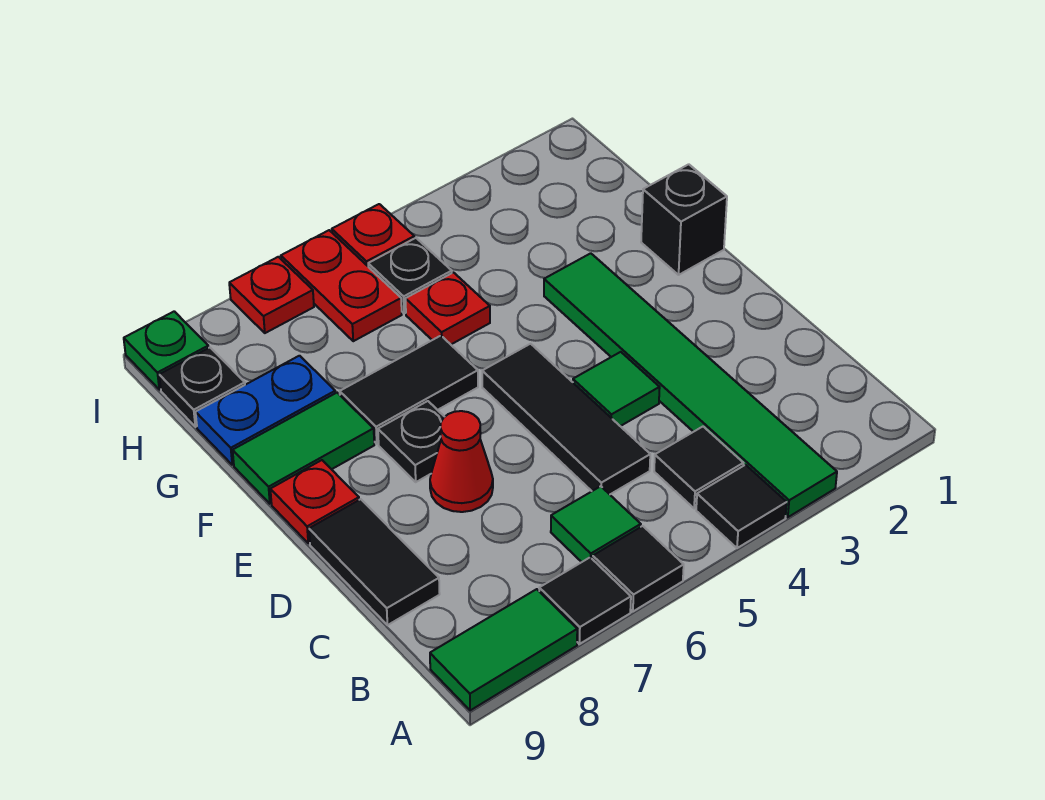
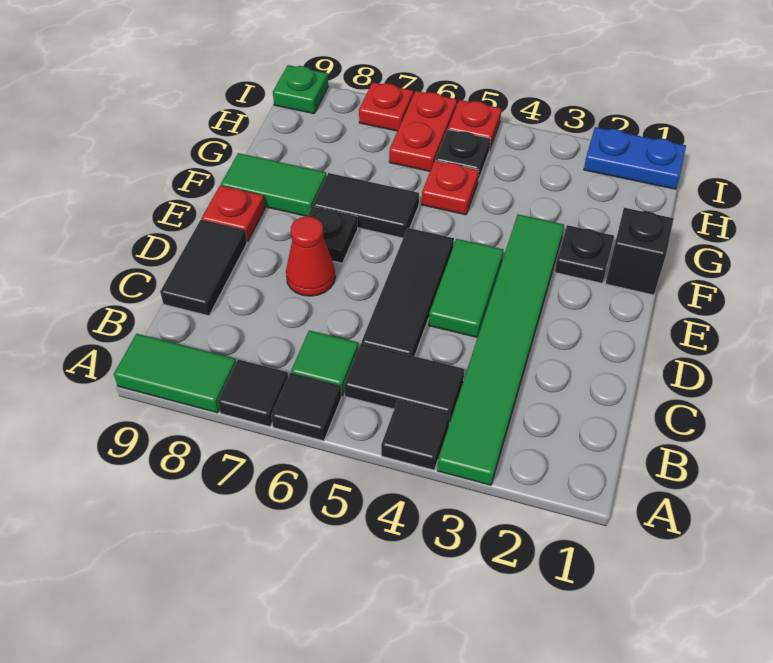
black tile B4 level 1 -> black tile B4:B5 level 1
green tile D4 level 1 -> green tile D4:E4 level 1
blue plate G8:G9 level 1 -> blue plate I1:I2 level 1
black plate H9 level 1 -> black plate F2 level 1

